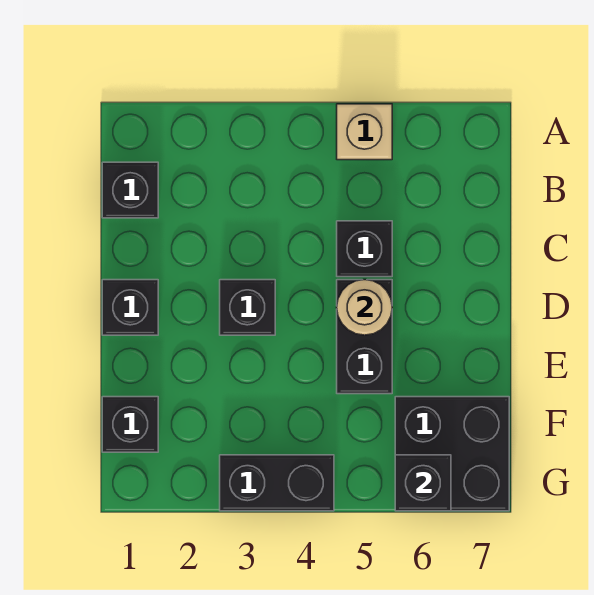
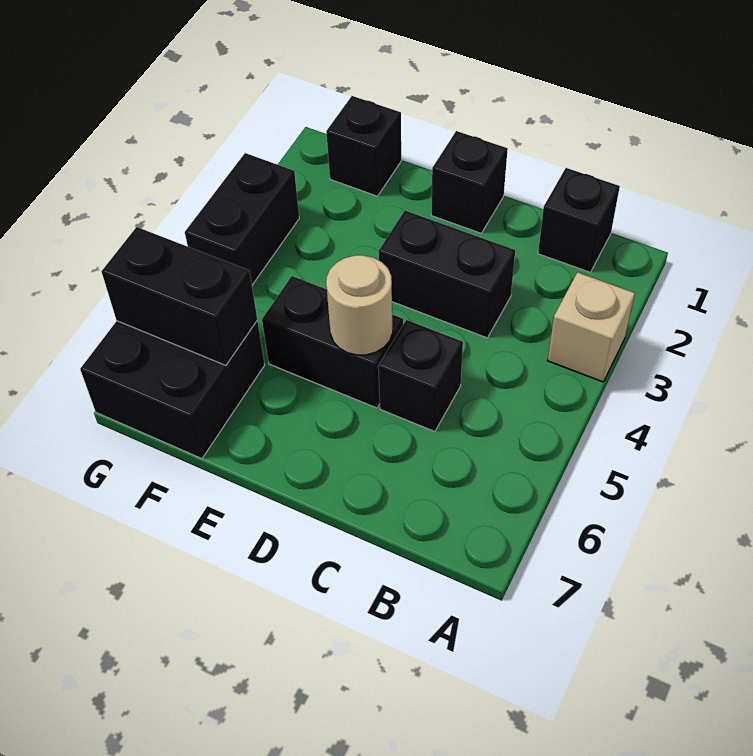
tan brick A5 level 1 -> tan brick A3 level 1
black brick D3 level 1 -> black brick C3:D3 level 1
black brick G6 level 2 -> black brick F6:G6 level 2

